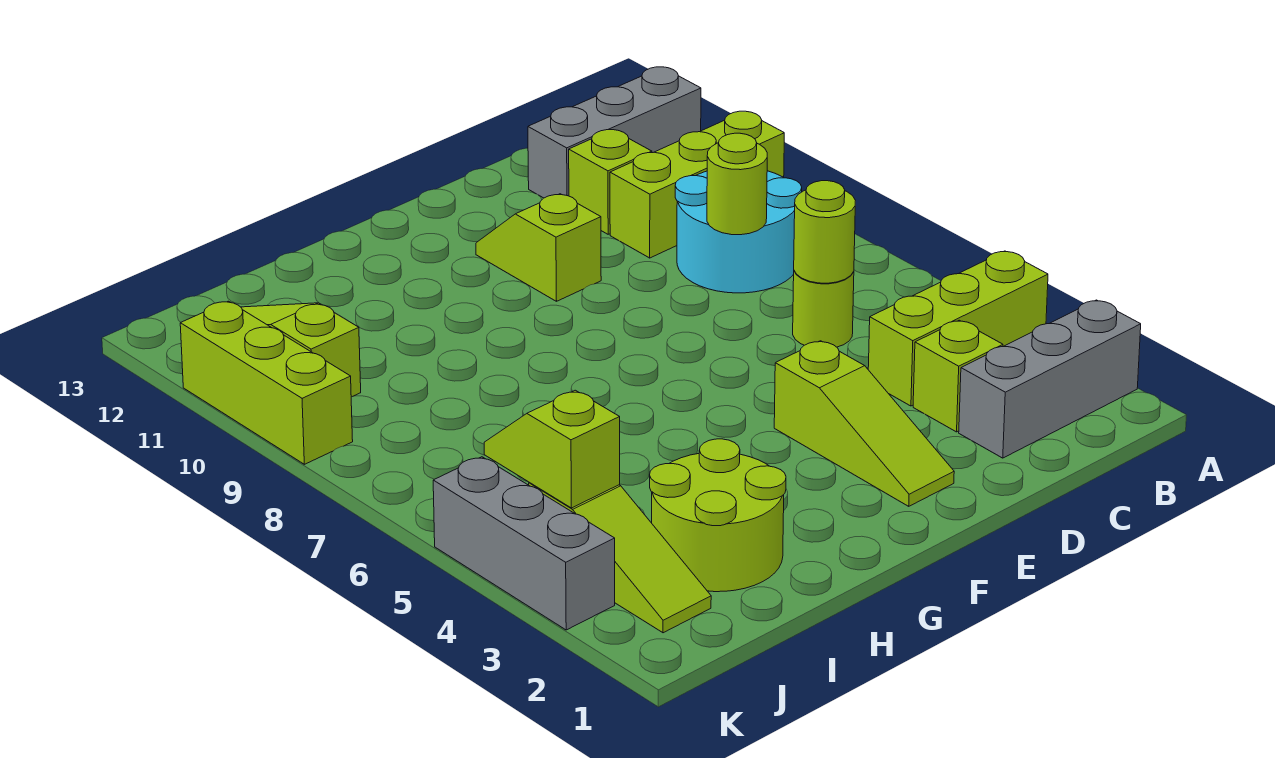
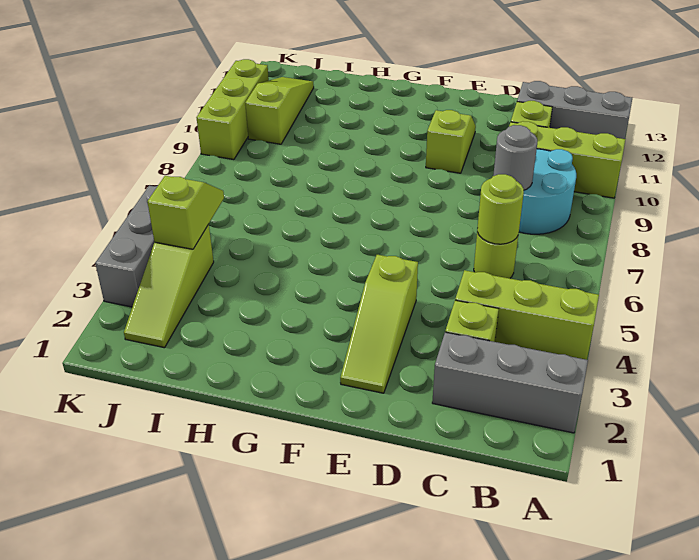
lime round brick C8 level 2 -> grey round brick C8 level 2
lime round brick H2:I3 level 1 -> none

